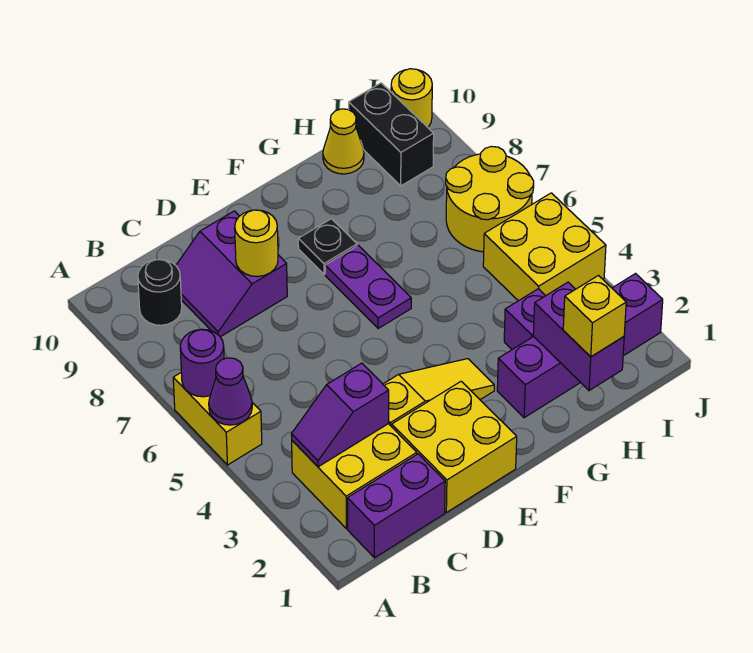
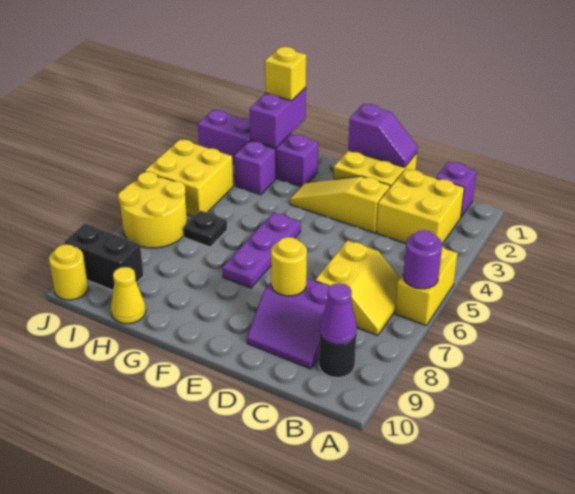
purple cone A5 level 2 -> purple cone B9 level 2
purple brick B1:C1 level 1 -> purple brick B1 level 1
purple slope B3:C3 level 2 top C -> purple slope D1:E1 level 2 top E
none -> yellow slope B6:C7 level 1 top C
purple slope C8:D9 level 1 top D -> purple slope C8:D9 level 1 top 8
purple plate F6:F7 level 1 -> purple plate F5:F7 level 1
black plate F8 level 1 -> black plate H6 level 1
black brick I9:I10 level 1 -> black brick I9:J9 level 1

